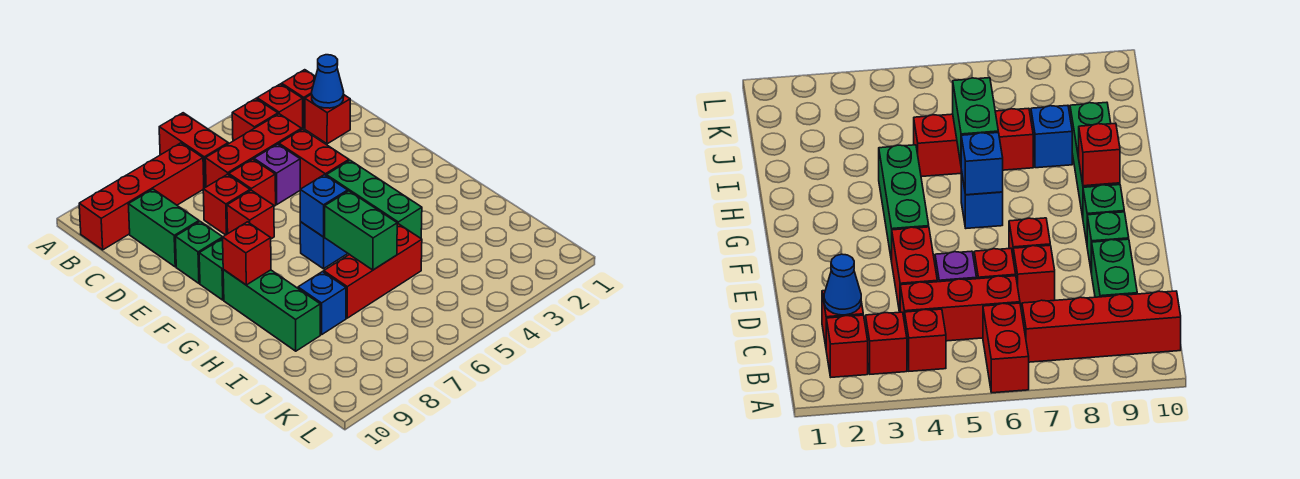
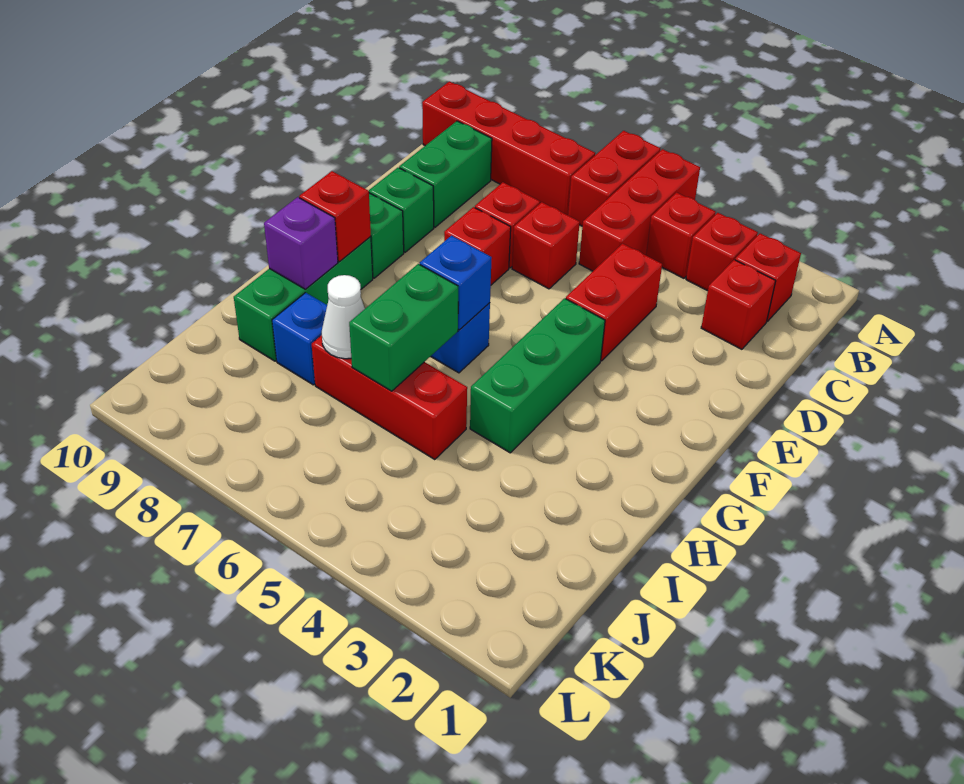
blue cone C2 level 2 -> none
red brick C4:C6 level 1 -> red brick A5:C5 level 1
purple brick D5 level 1 -> purple brick H9 level 2
none -> white cone I7 level 2

